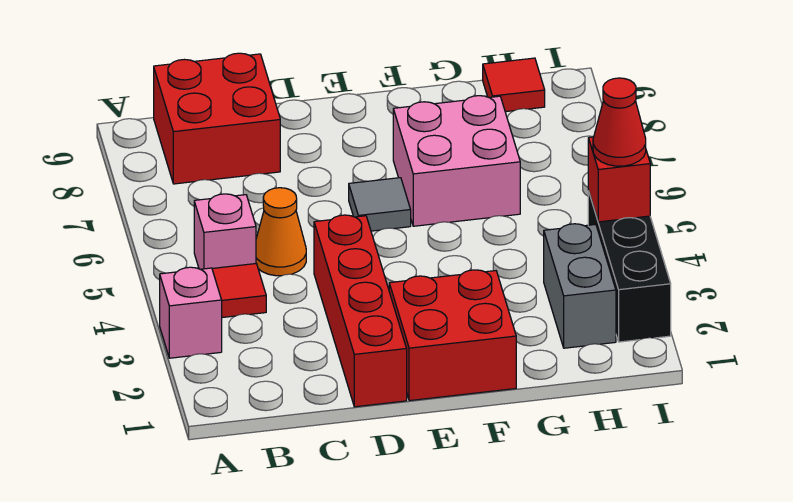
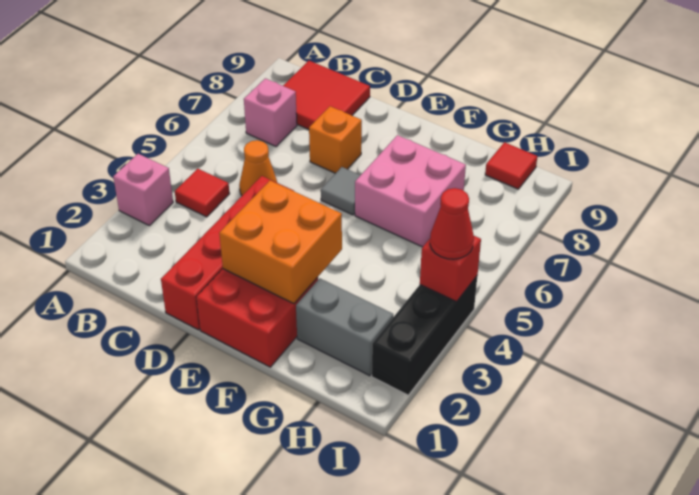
pink brick B5 level 1 -> pink brick B7 level 1
red brick B8:C9 level 1 -> red tile B8:C9 level 1
none -> orange brick D7 level 1
none -> orange brick E2:F3 level 2
grey brick H2:H3 level 1 -> grey brick G2:H2 level 1

